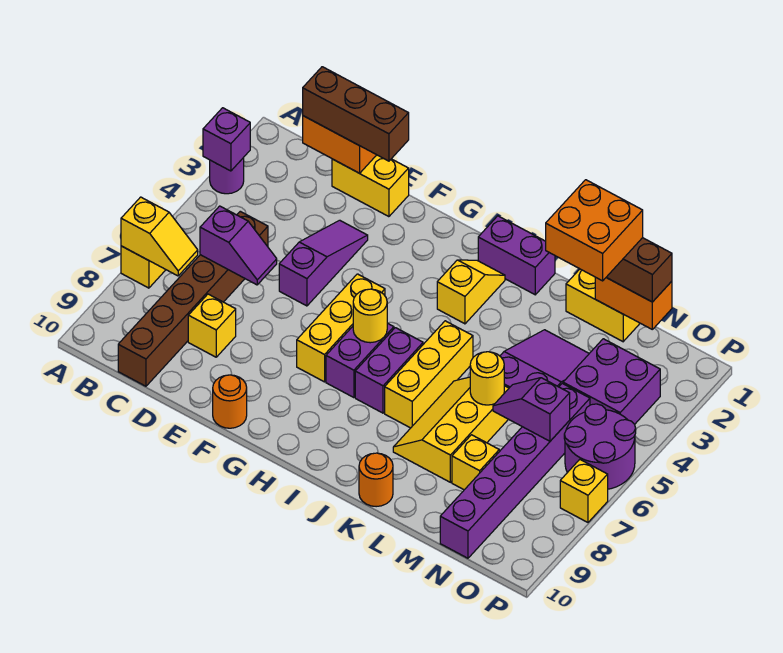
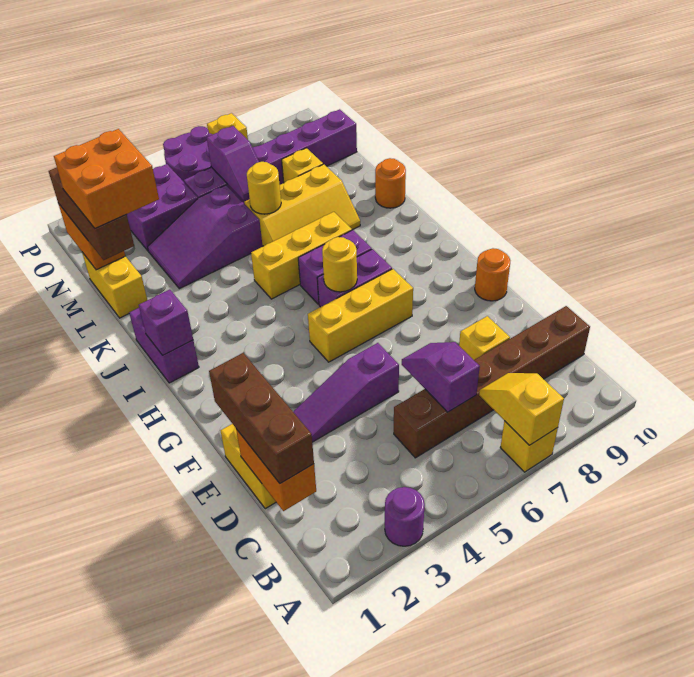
purple brick A3 level 2 -> purple brick I1 level 2
yellow slope I2:I3 level 1 top 3 -> none

